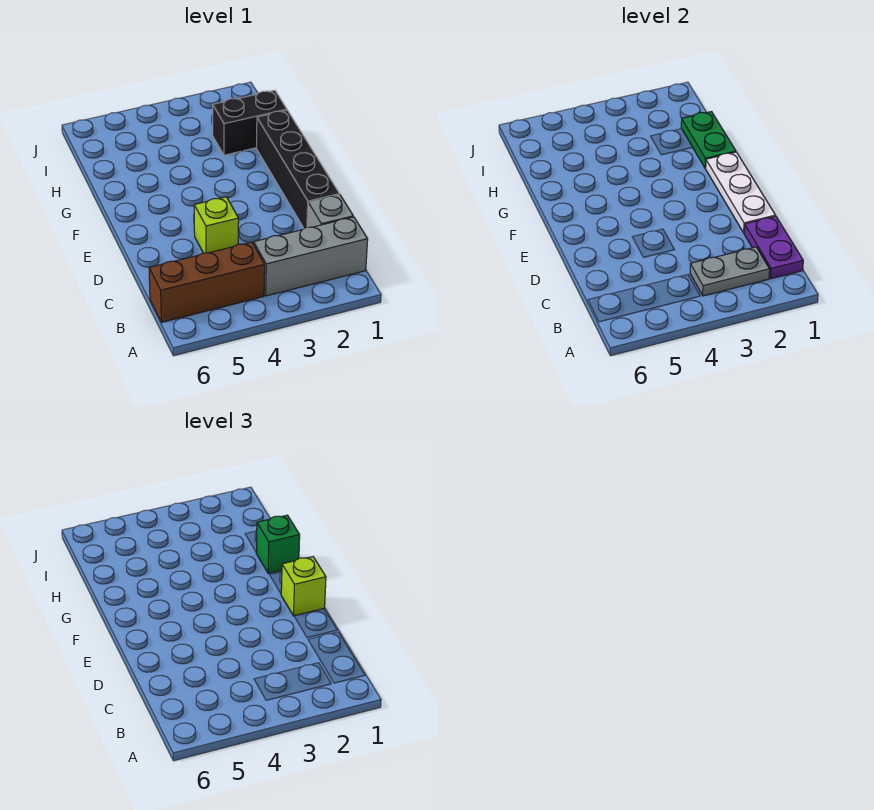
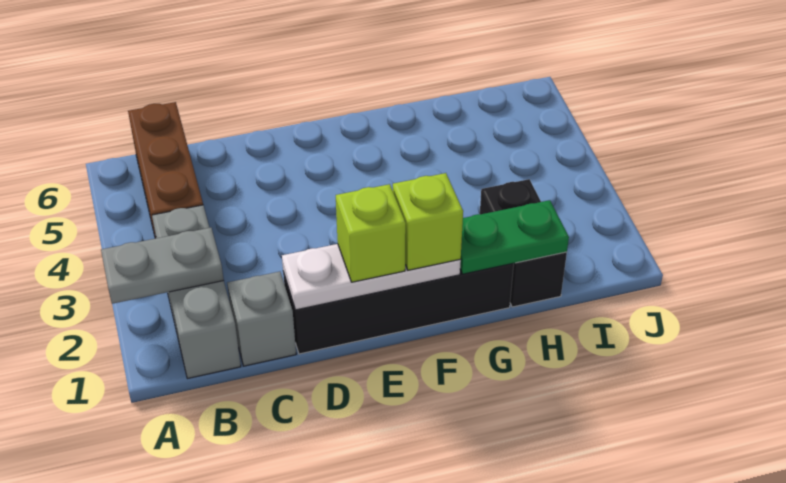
purple plate B1:C1 level 2 -> none
grey plate B2:B3 level 2 -> grey plate A2:B2 level 2
lime brick D4 level 1 -> lime brick F1 level 3
green brick G1 level 3 -> none

